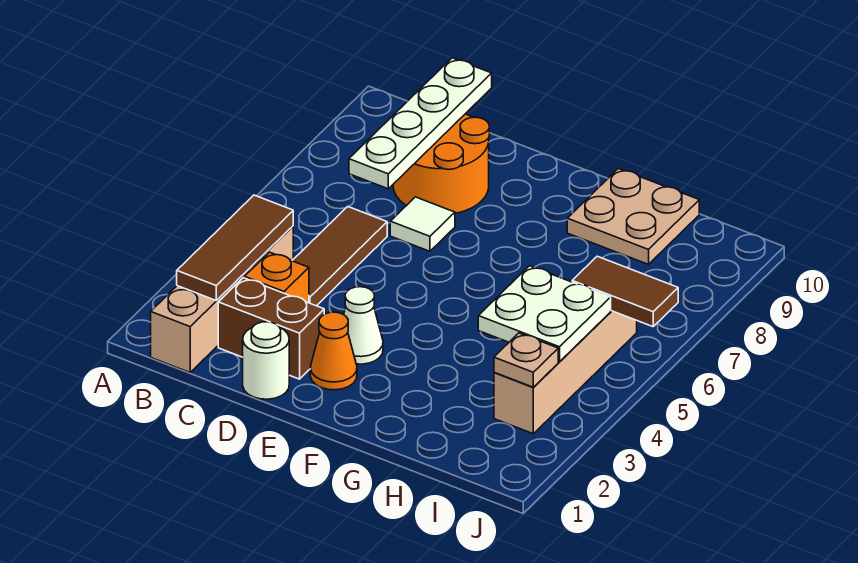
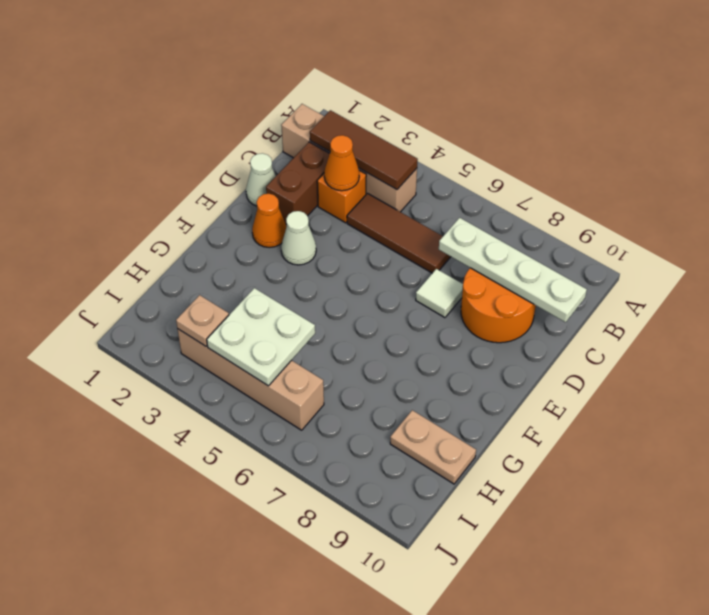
none -> orange cone C3 level 2
white round brick D1 level 1 -> white cone D1 level 1
tan plate G9:H10 level 1 -> tan plate H9:H10 level 1
brown tile I6:J6 level 2 -> none

